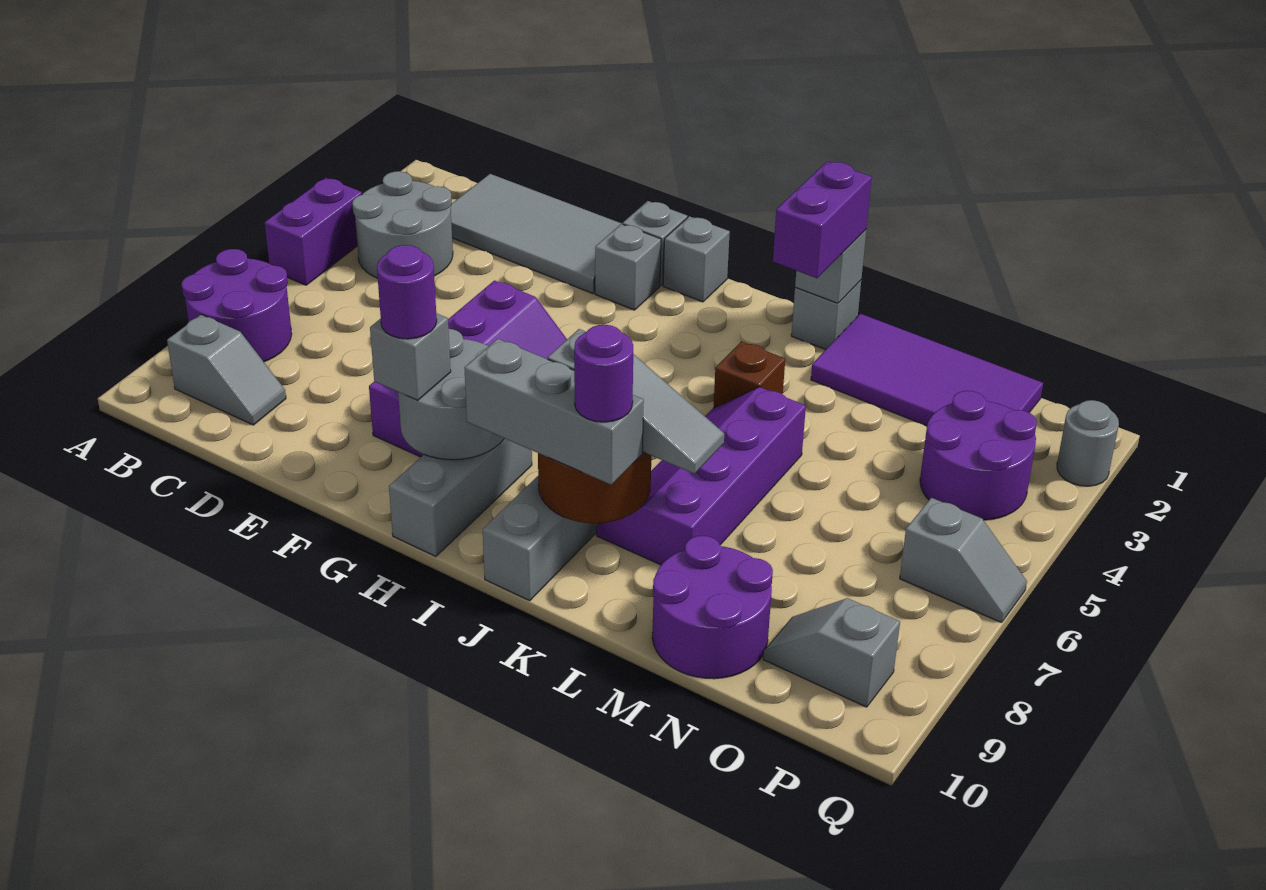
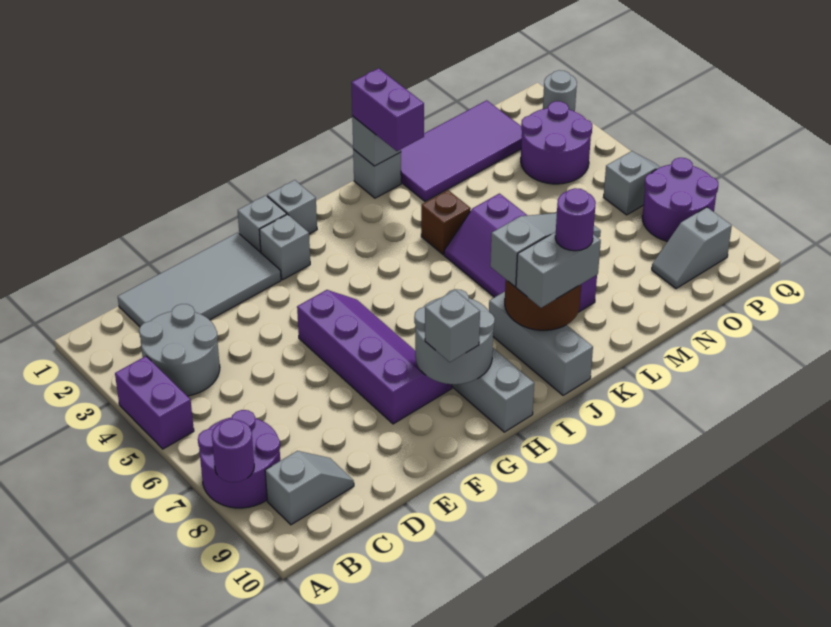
purple round brick G9 level 4 -> purple round brick A8 level 2
grey brick I9:K9 level 3 -> grey brick J9:K9 level 3
purple round brick M9:N10 level 1 -> purple round brick P7:Q8 level 1

